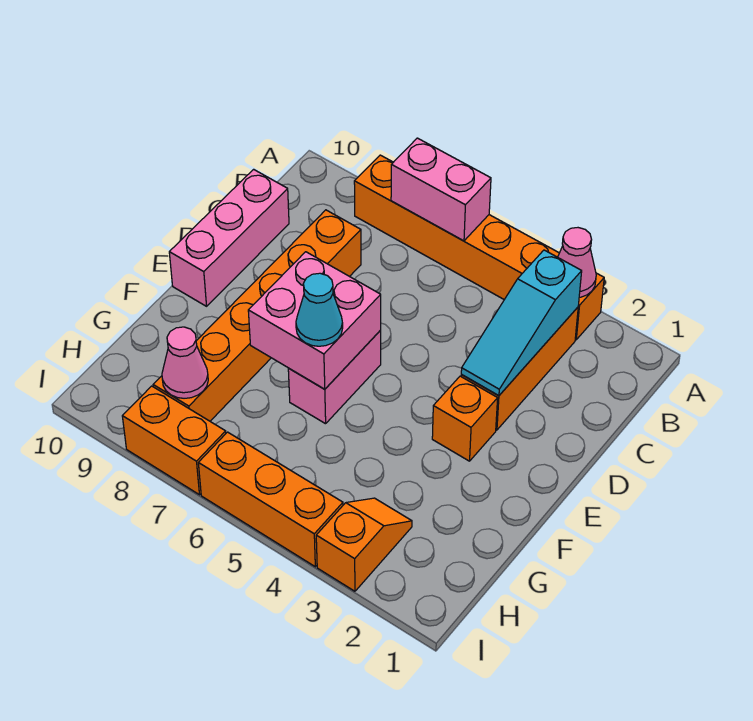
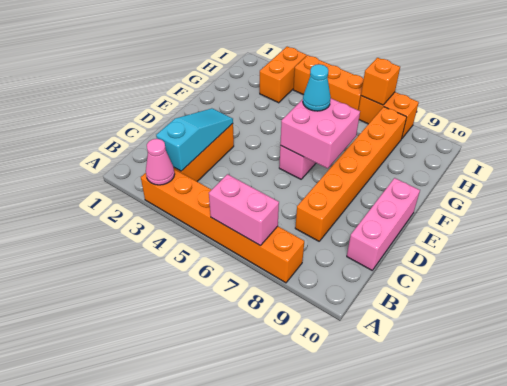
orange brick E3 level 1 -> orange brick I7 level 2
orange slope H3:I3 level 1 top I -> orange brick H3:I3 level 1
pink cone H8 level 2 -> none

